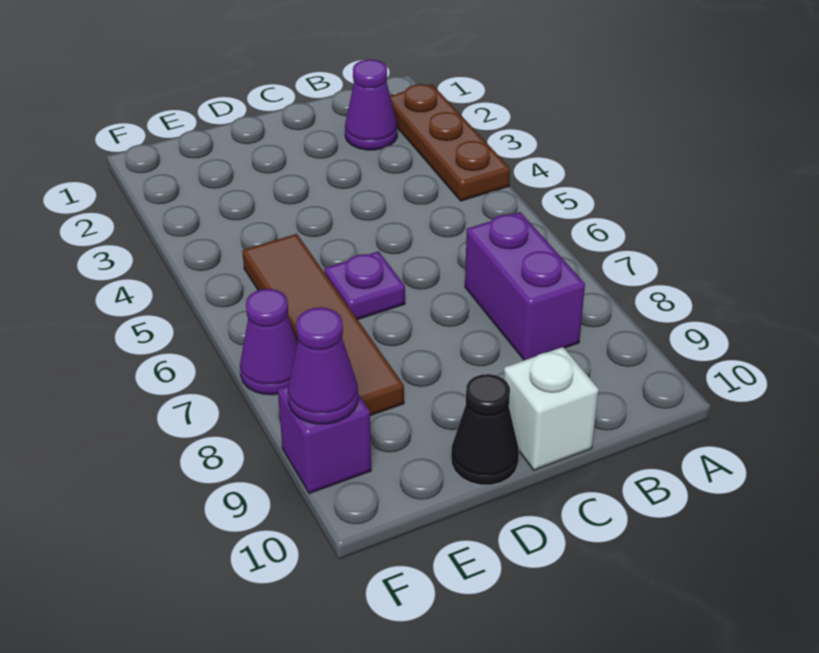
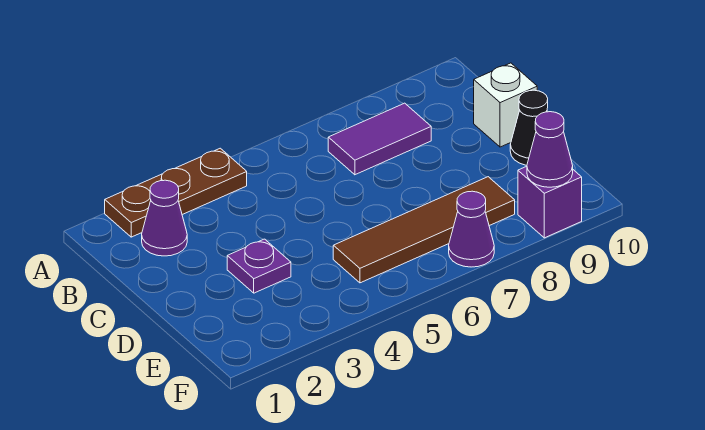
purple brick B7:B8 level 1 -> purple tile B7:B8 level 1
purple plate D6 level 1 -> purple plate D3 level 1

